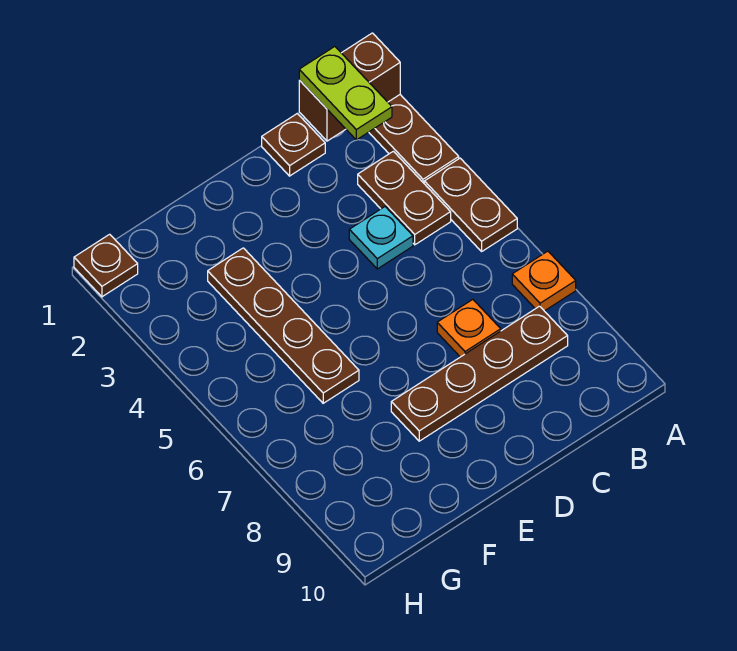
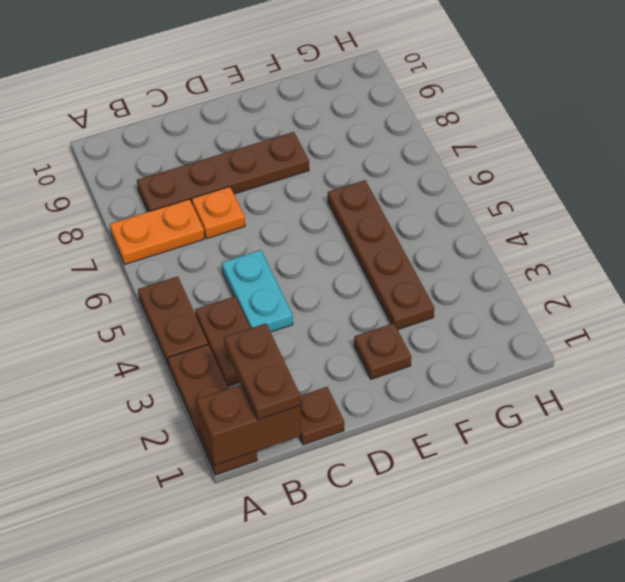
orange plate A7 level 1 -> orange plate A7:B7 level 1
lime plate B1:B2 level 3 -> brown plate B1:B2 level 3
cyan plate C4 level 1 -> cyan plate C4:C5 level 1
brown plate H1 level 1 -> brown plate E2 level 1

